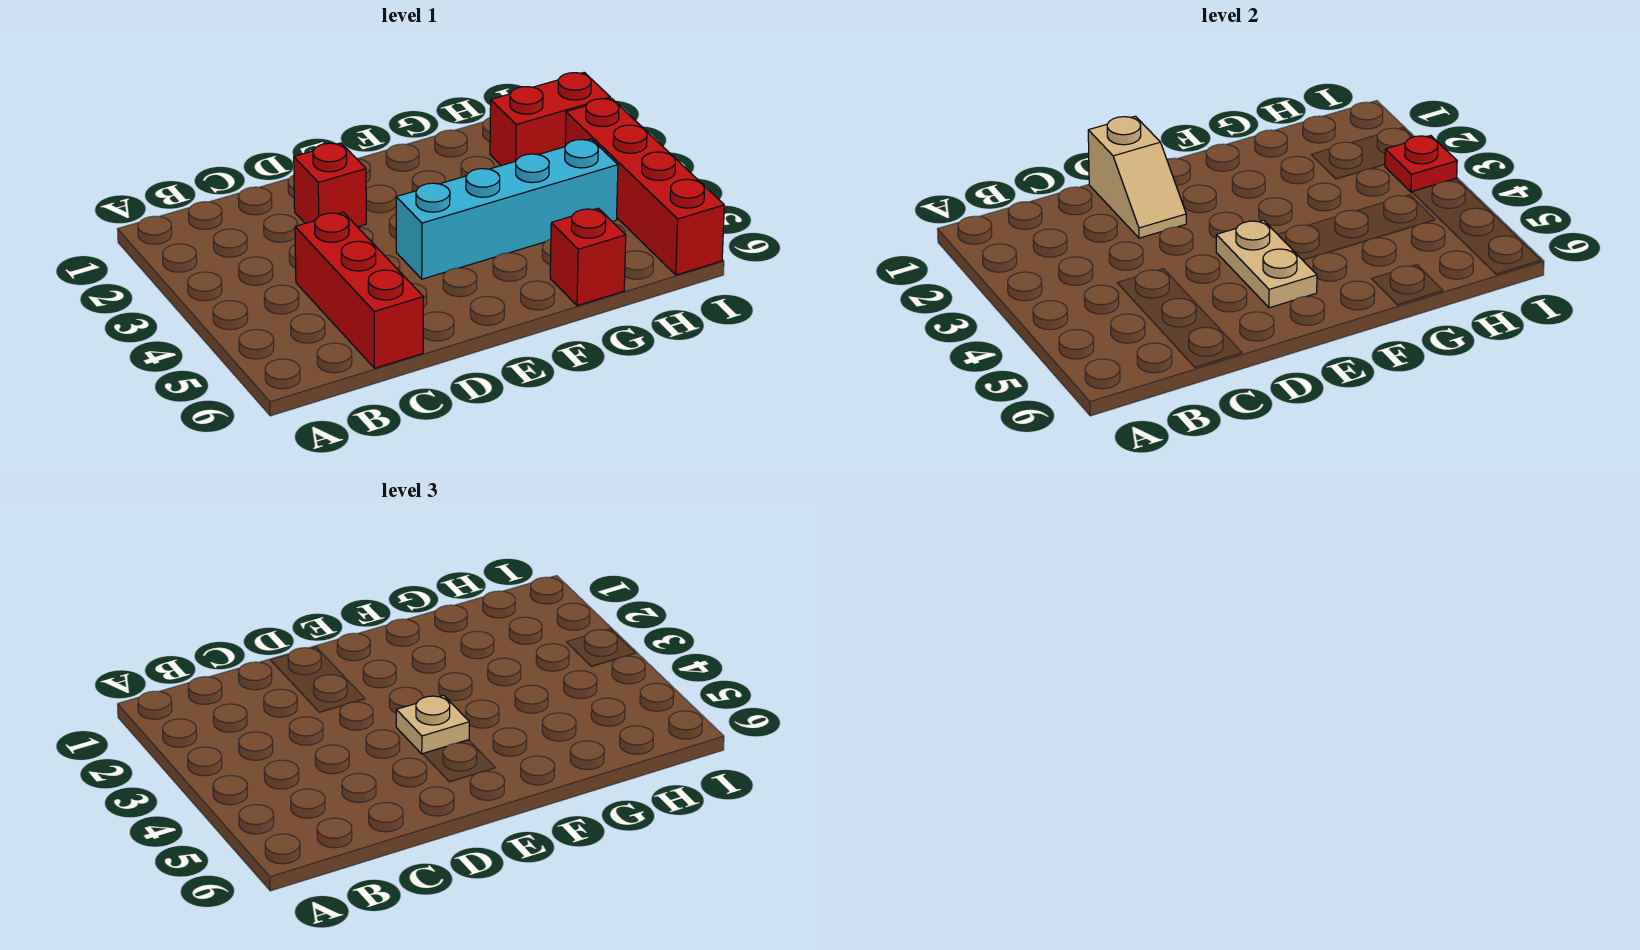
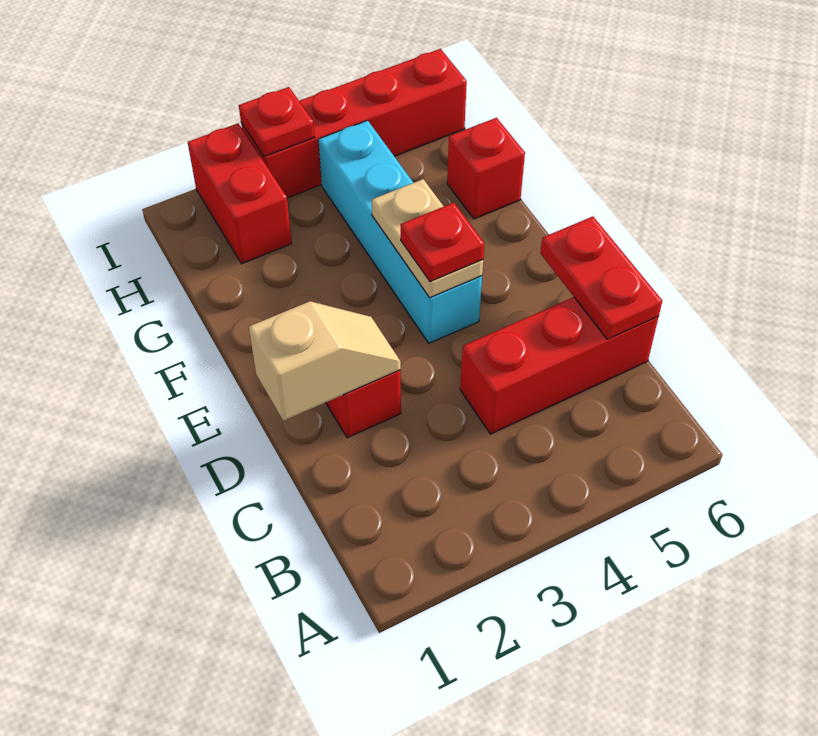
none -> red plate C6:D6 level 2
tan plate E4:E5 level 2 -> tan plate E4:F4 level 2
tan plate E4 level 3 -> red plate E4 level 3

